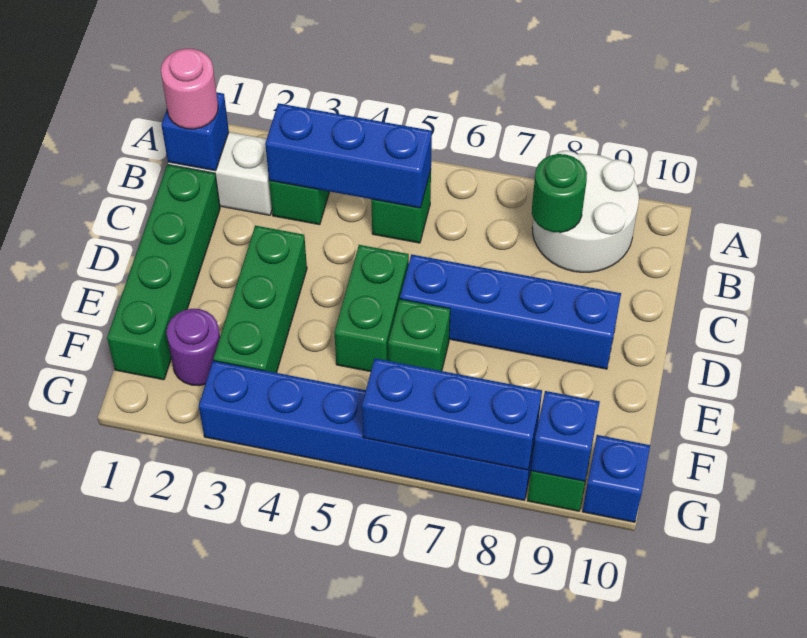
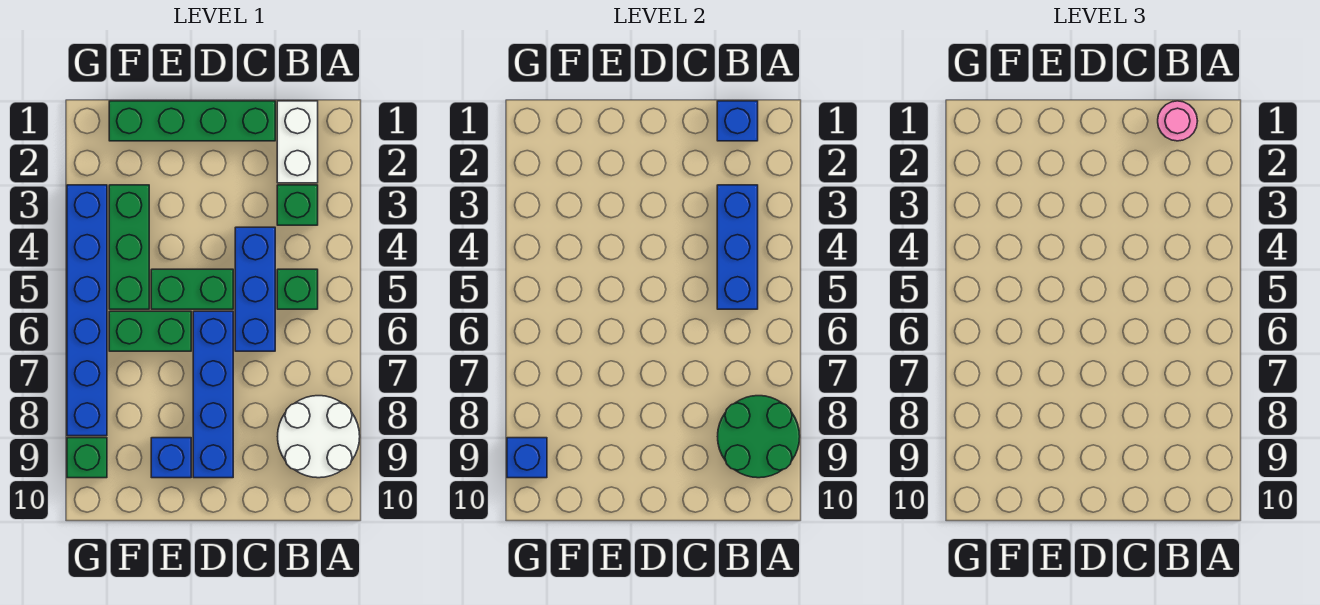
green round brick B8 level 2 -> green round brick A8:B9 level 2
green brick D3:F3 level 1 -> green brick F3:F5 level 1
green brick E6 level 1 -> green brick E6:F6 level 1
purple round brick F2 level 1 -> none
blue brick G6:G8 level 2 -> blue brick C4:C6 level 1
blue brick G10 level 1 -> blue brick E9 level 1

